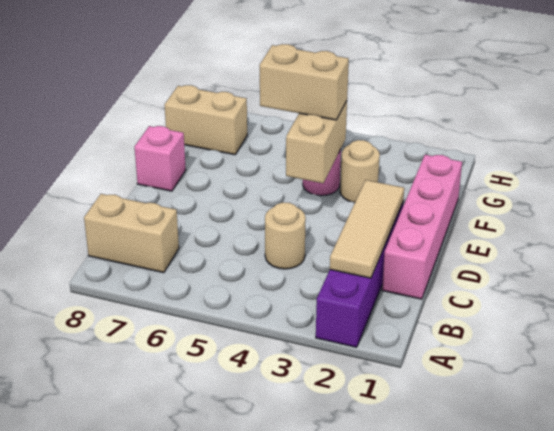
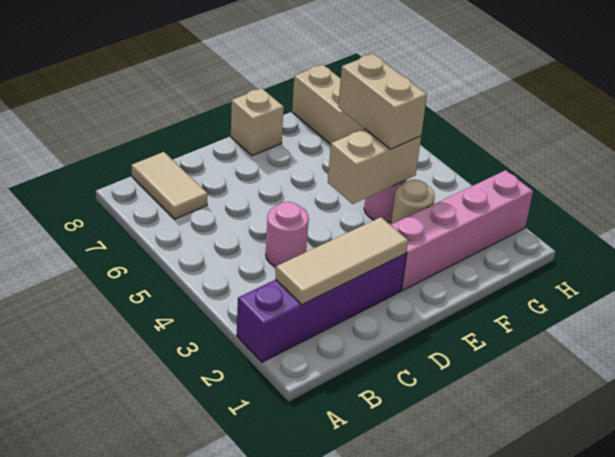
tan brick B7:B8 level 1 -> tan tile B7:B8 level 1
pink brick C1:F1 level 1 -> pink brick E2:H2 level 1
tan round brick C4 level 1 -> pink round brick C4 level 1
pink brick E8 level 1 -> tan brick E8 level 1

